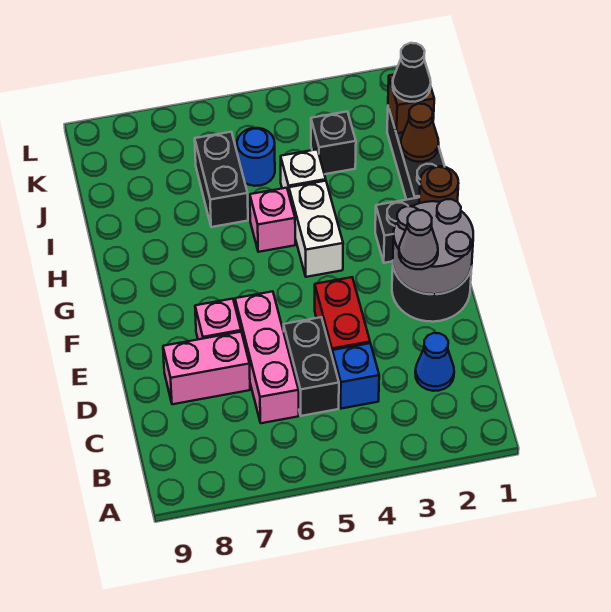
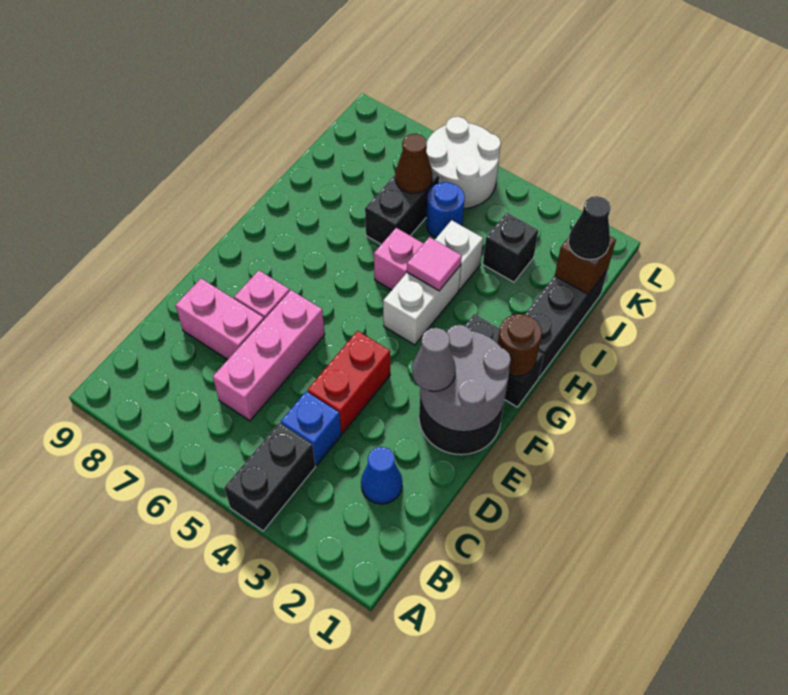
black brick C5:D5 level 1 -> black brick A4:B4 level 1
none -> pink tile H4 level 2
brown cone I1 level 2 -> brown cone J6 level 2
none -> white round brick K5:L6 level 1

